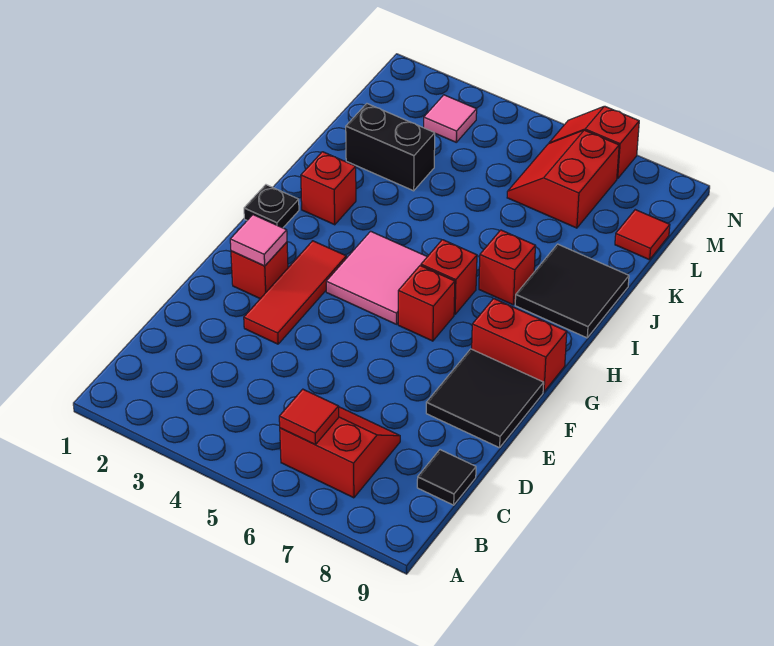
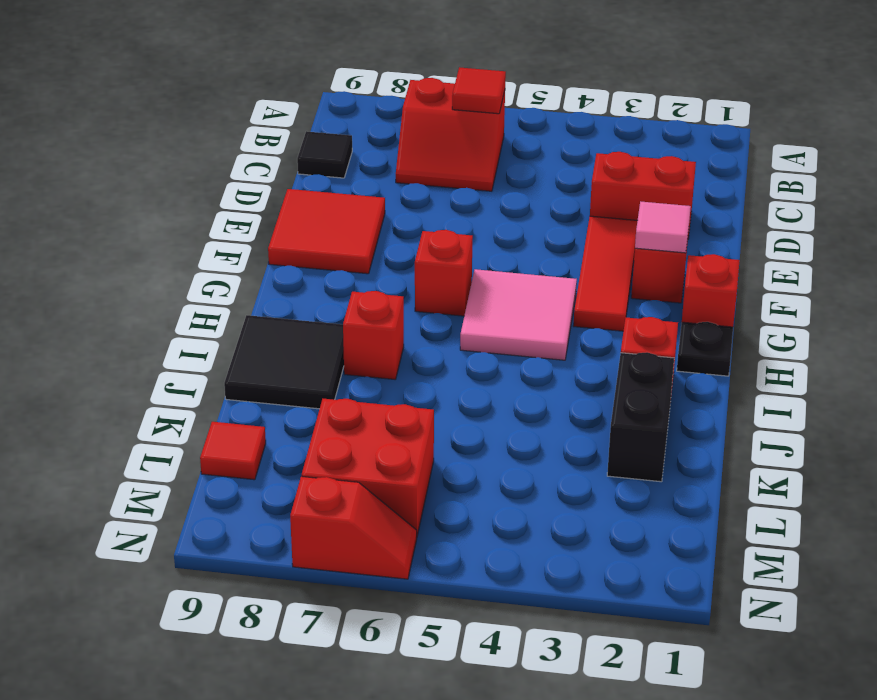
black tile E8:F9 level 1 -> red tile E8:F9 level 1
red brick G8:G9 level 1 -> red brick D2:D3 level 1
red brick H6 level 1 -> red brick G1 level 1
black brick K2:K3 level 1 -> black brick J2:K2 level 1
red slope L6:M7 level 1 top 7 -> red brick L6:M7 level 1
pink tile M3 level 1 -> none

